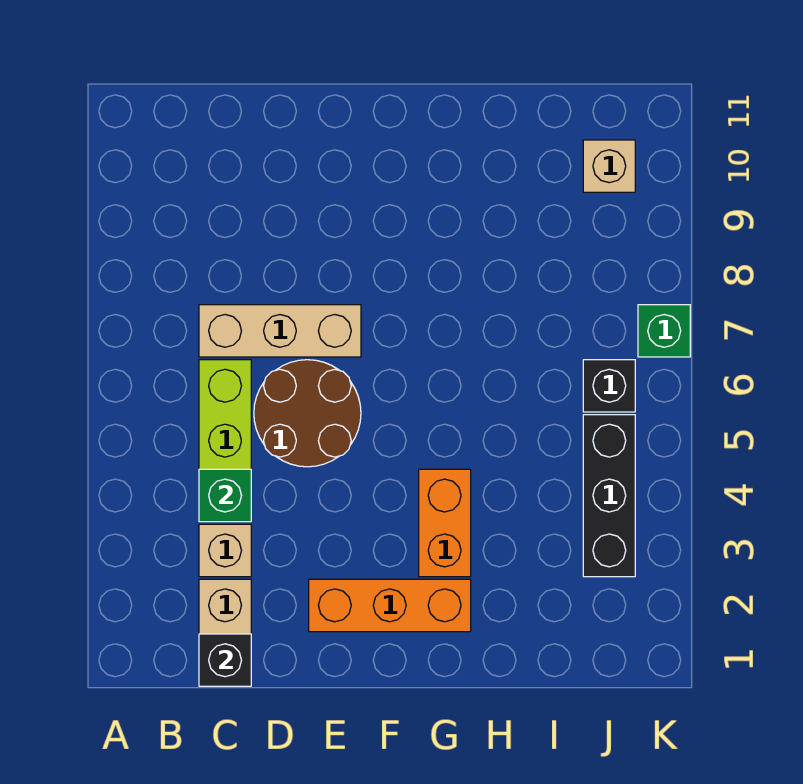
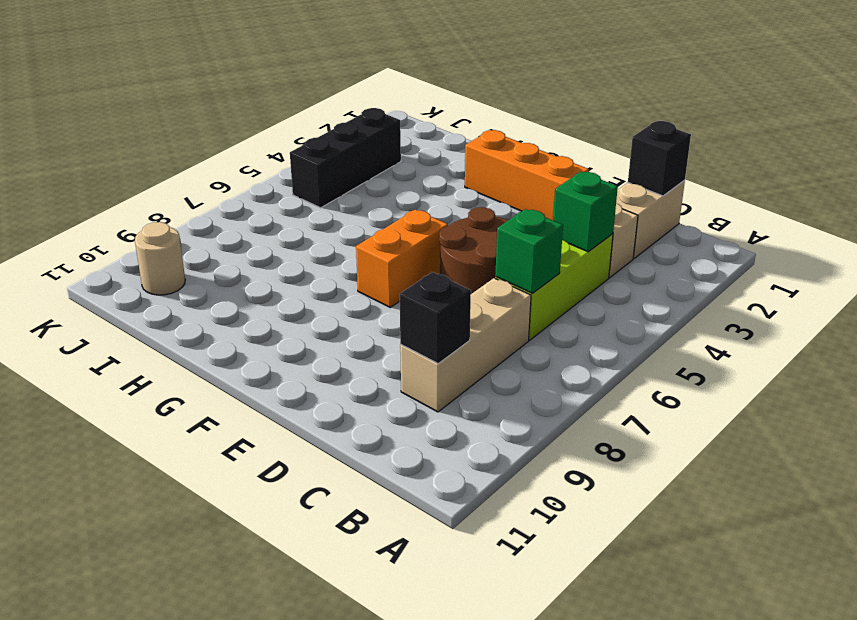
tan brick C7:E7 level 1 -> tan brick C7:C9 level 1
orange brick G3:G4 level 1 -> orange brick F6:F7 level 1
black brick J6 level 1 -> black brick C9 level 2
tan brick J10 level 1 -> tan round brick J10 level 1
green brick K7 level 1 -> green brick C6 level 2

